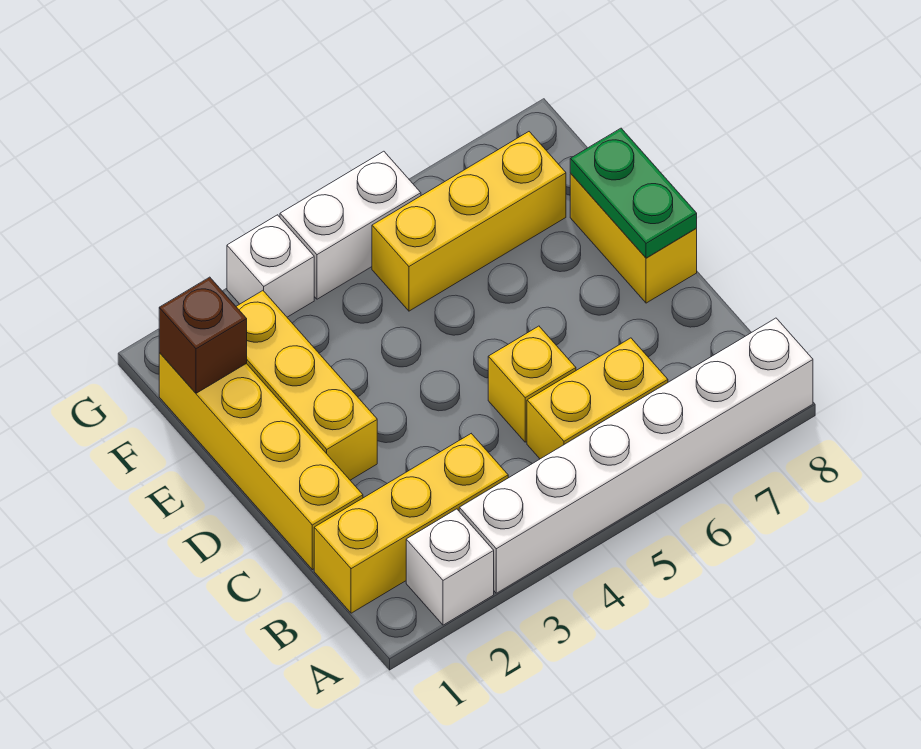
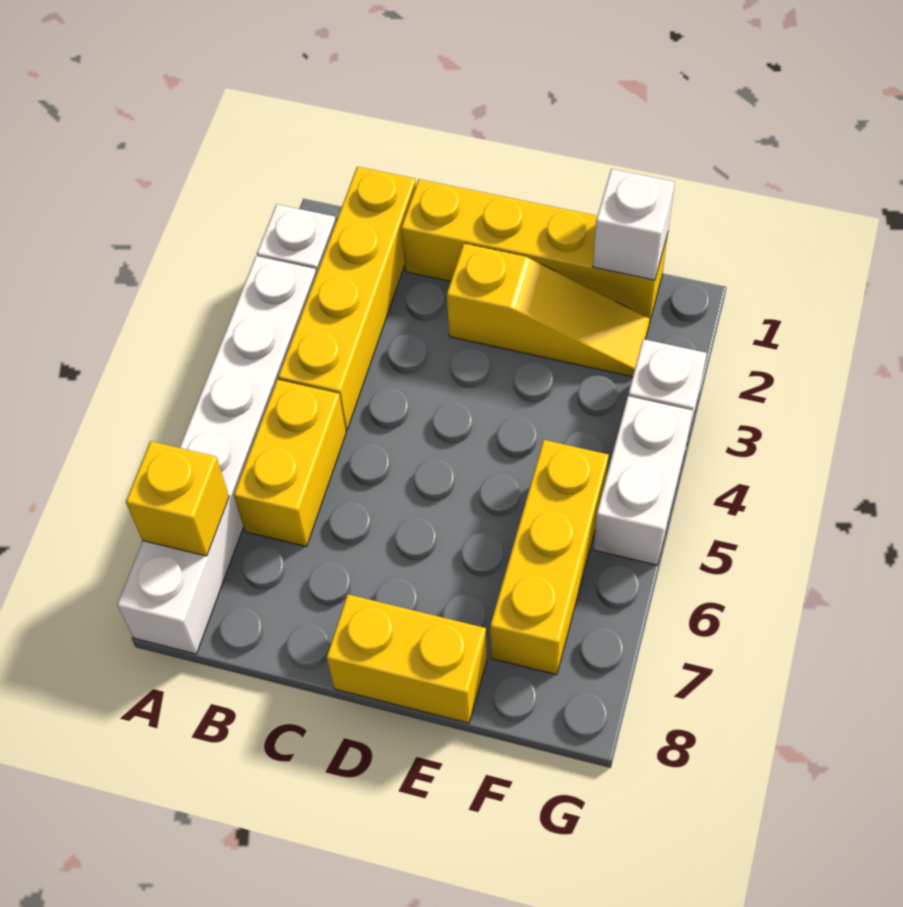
yellow brick B1:B3 level 1 -> yellow brick B1:B4 level 1
yellow brick C5 level 1 -> yellow brick A7 level 2
yellow brick D2:F2 level 1 -> yellow slope D2:F2 level 1 top D
green plate D8:E8 level 2 -> none
brown brick F1 level 2 -> white brick F1 level 2

